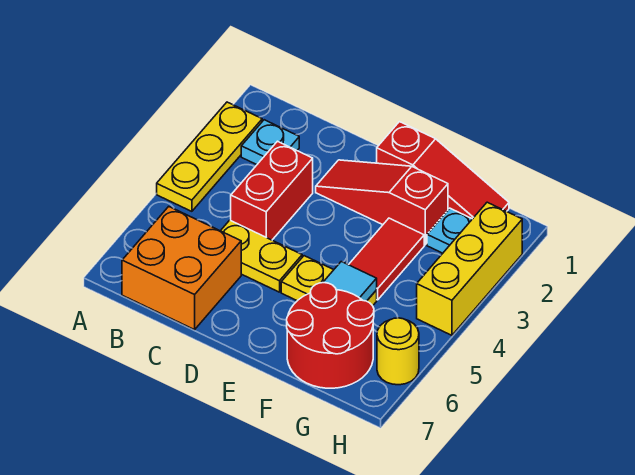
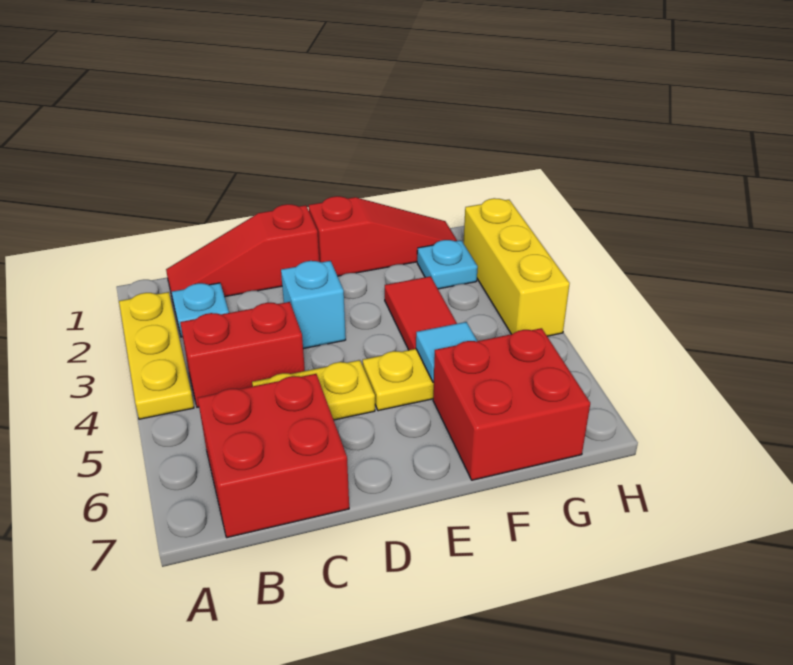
orange brick B6:C7 level 1 -> red brick B6:C7 level 1
red brick C3:C4 level 1 -> red brick B4:C4 level 1
red slope D2:F2 level 1 top F -> red slope B1:D1 level 1 top D
none -> cyan brick D3 level 1
red round brick F6:G7 level 1 -> red brick F6:G7 level 1
yellow round brick H6 level 1 -> none

